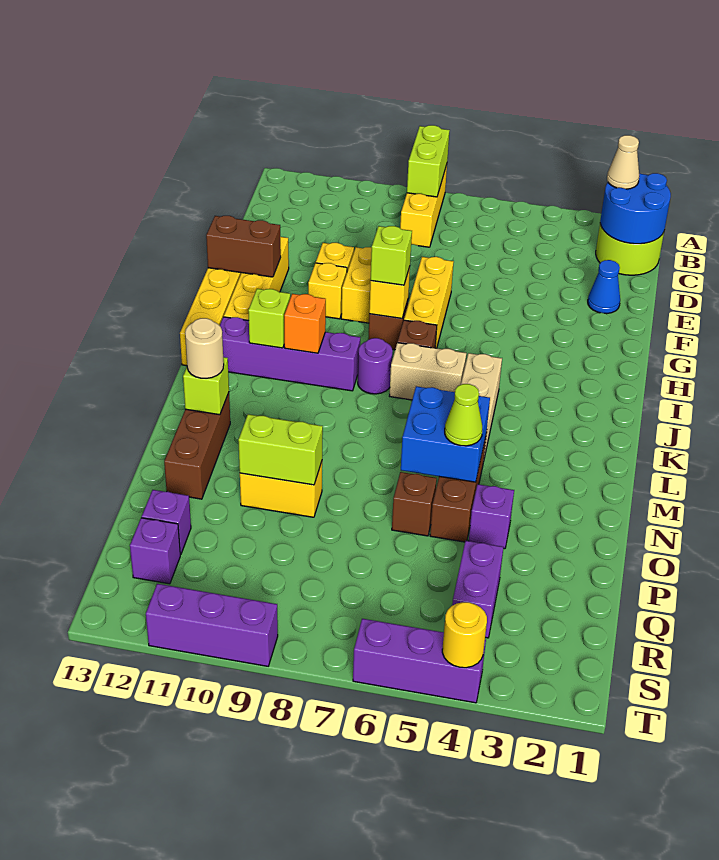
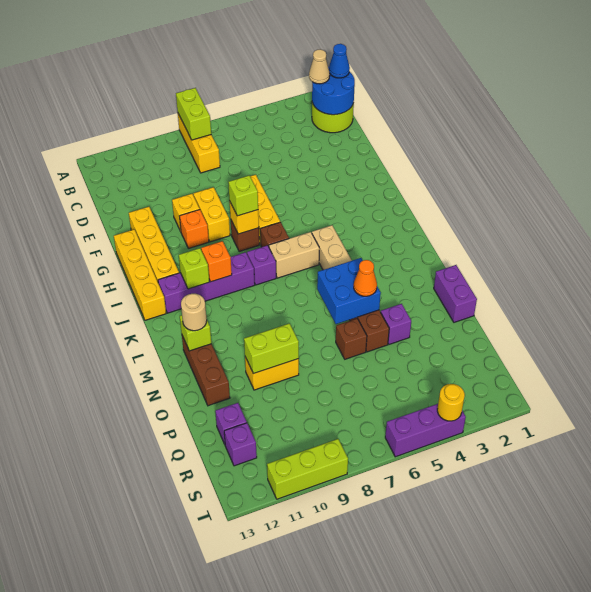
blue cone E2 level 1 -> blue cone B1 level 3
yellow brick G10 level 1 -> orange brick G10 level 1
brown brick G12:G13 level 2 -> none
purple round brick J8 level 1 -> purple brick J8 level 1
lime cone N5 level 3 -> orange cone N5 level 3
purple brick Q4:R4 level 1 -> purple brick N1:O1 level 1
purple brick T9:T11 level 1 -> lime brick T9:T11 level 1

